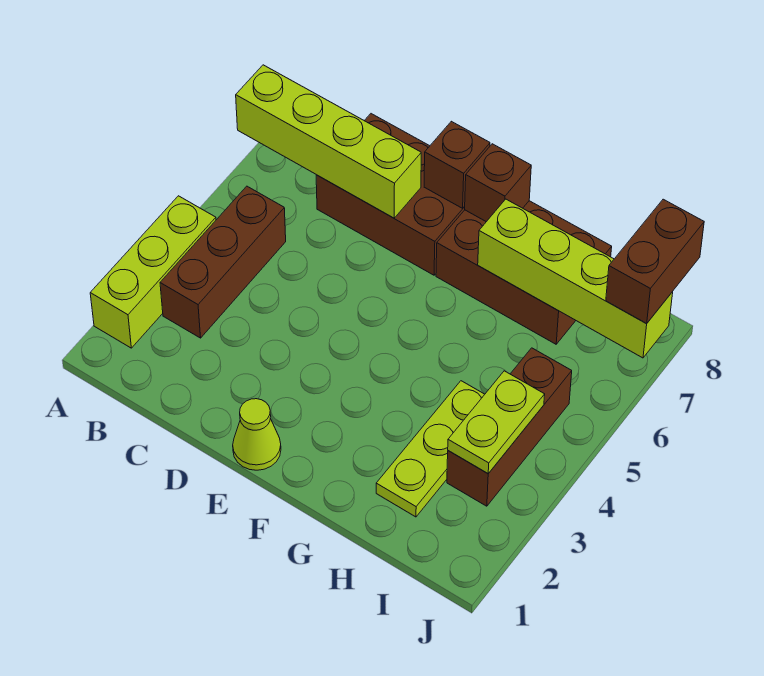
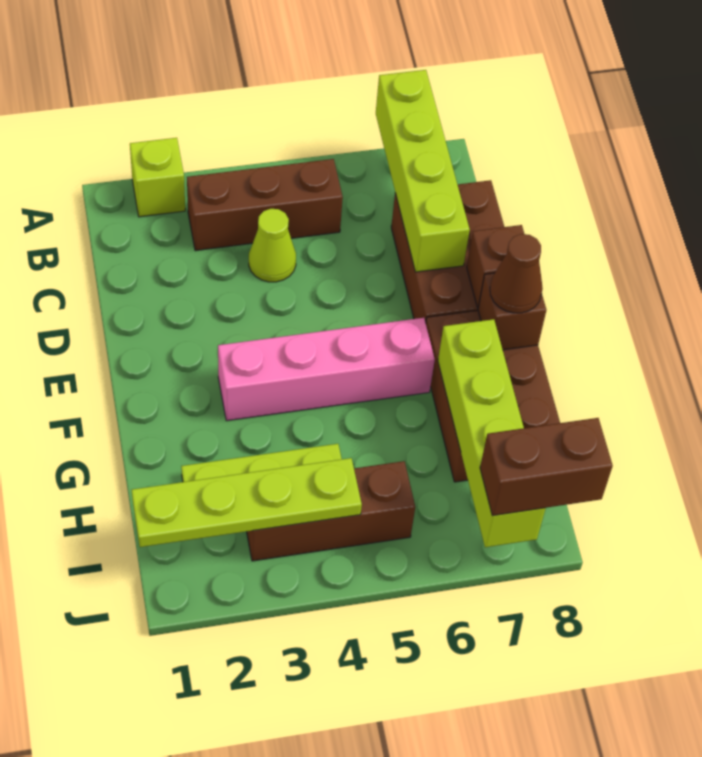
lime brick A2:A4 level 1 -> lime brick A2 level 1
lime cone E1 level 1 -> lime cone C4 level 1
none -> pink brick F3:F6 level 1
none -> brown cone F8 level 3
lime plate I3:I4 level 2 -> lime plate I1:I4 level 2

